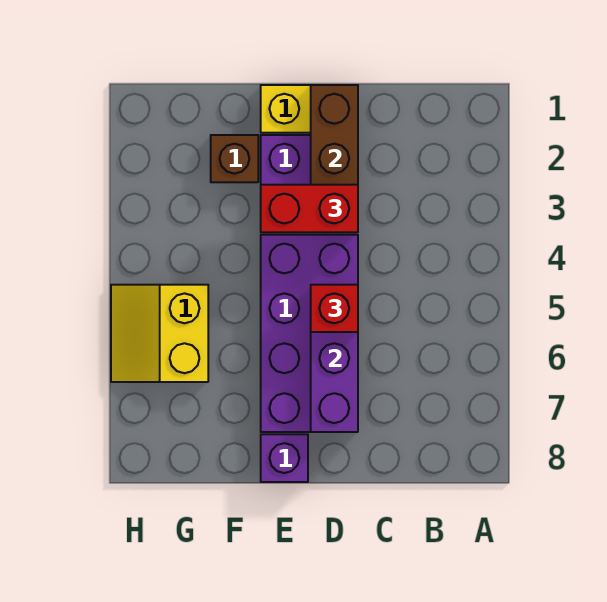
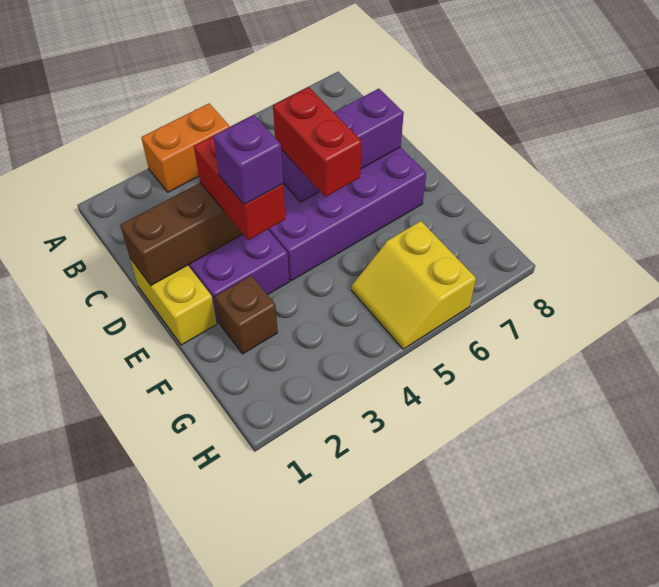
none -> orange brick A3:A4 level 1
red brick D5 level 3 -> red brick D5:E5 level 3
purple brick E8 level 1 -> purple brick E3 level 4
yellow slope G5:H6 level 1 top G -> yellow slope G5:H6 level 1 top 6

